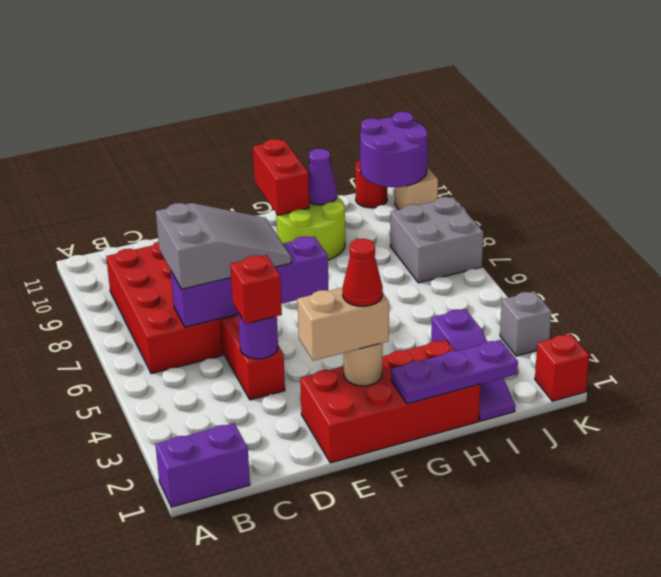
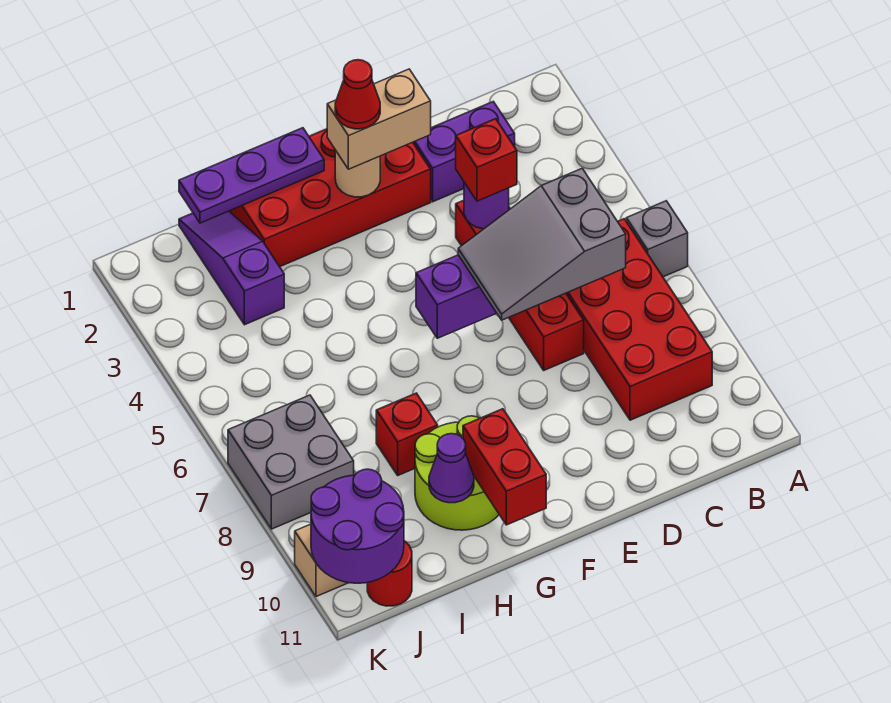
purple brick A1:B1 level 1 -> purple brick C2:D2 level 1
red brick K1 level 1 -> red brick H8 level 1
grey brick K3 level 1 -> grey brick A6 level 1

